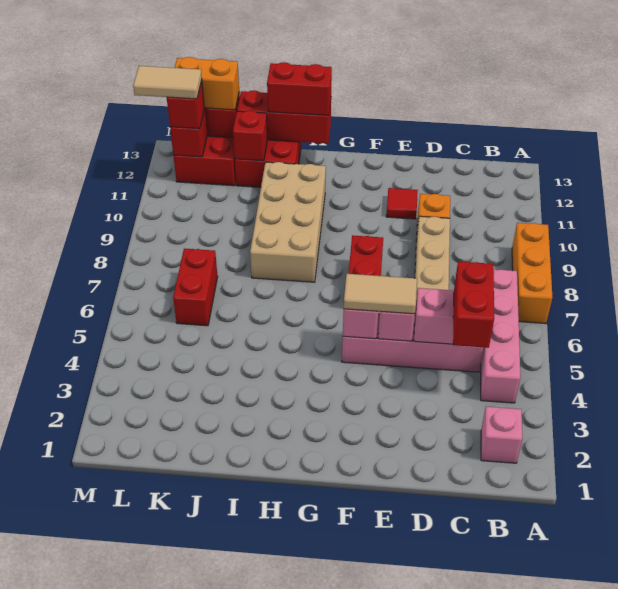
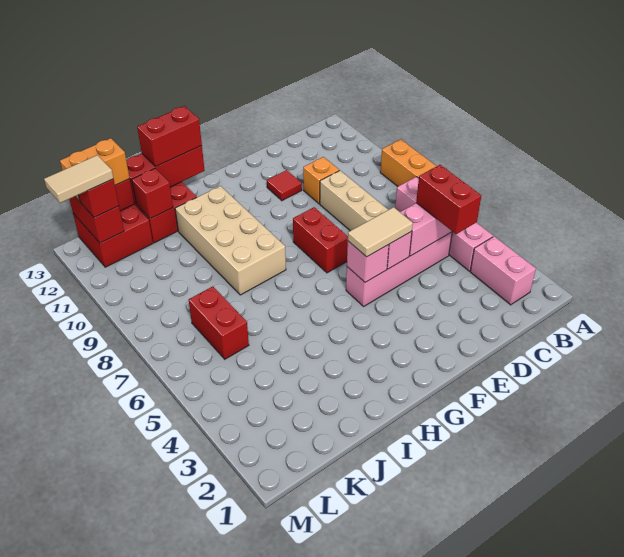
pink brick B2 level 1 -> pink brick B2:B3 level 1

